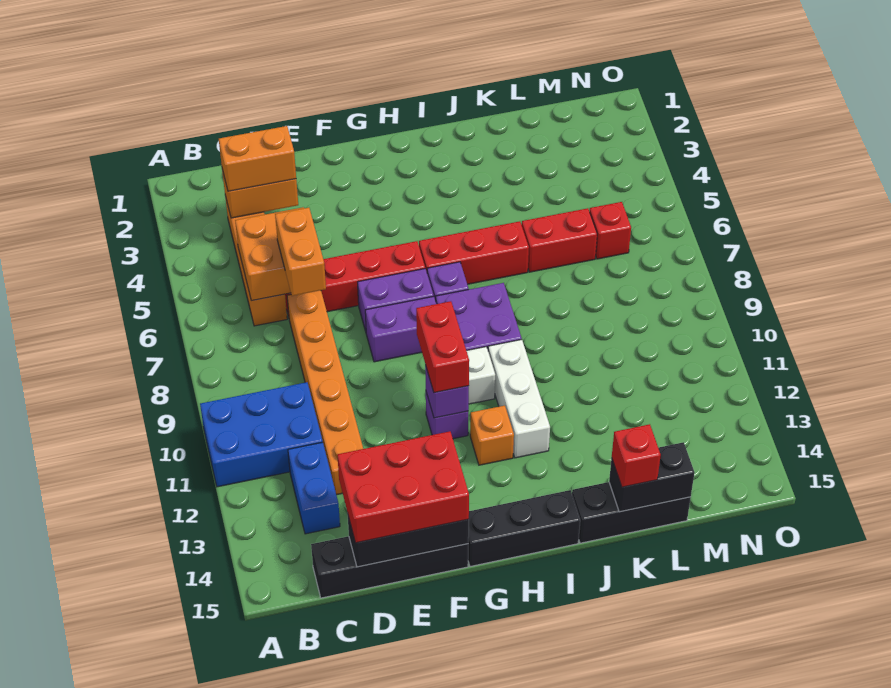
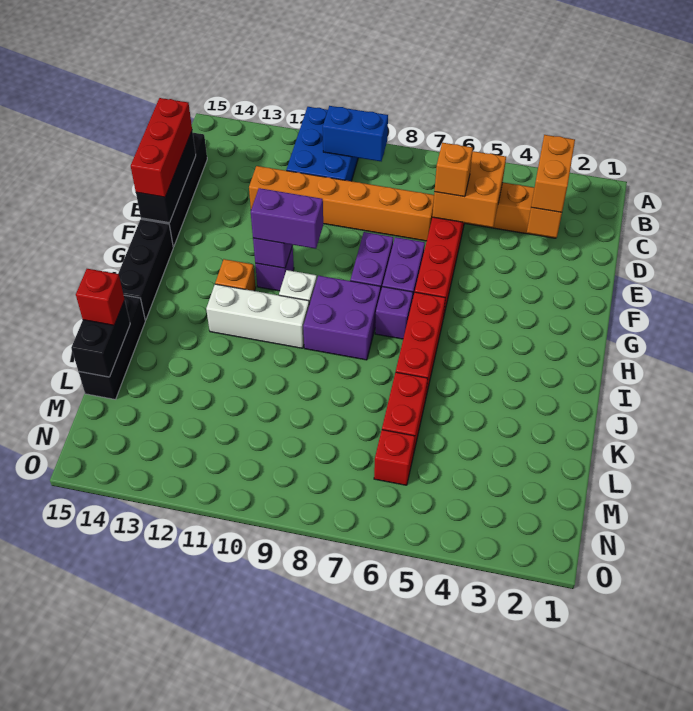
blue brick C12:C13 level 1 -> blue brick B9:B10 level 2
orange brick D6:D7 level 3 -> orange brick D6 level 3
red brick D14:F15 level 3 -> red brick D15:F15 level 3
red brick G10:G11 level 3 -> purple brick G10:G11 level 3

